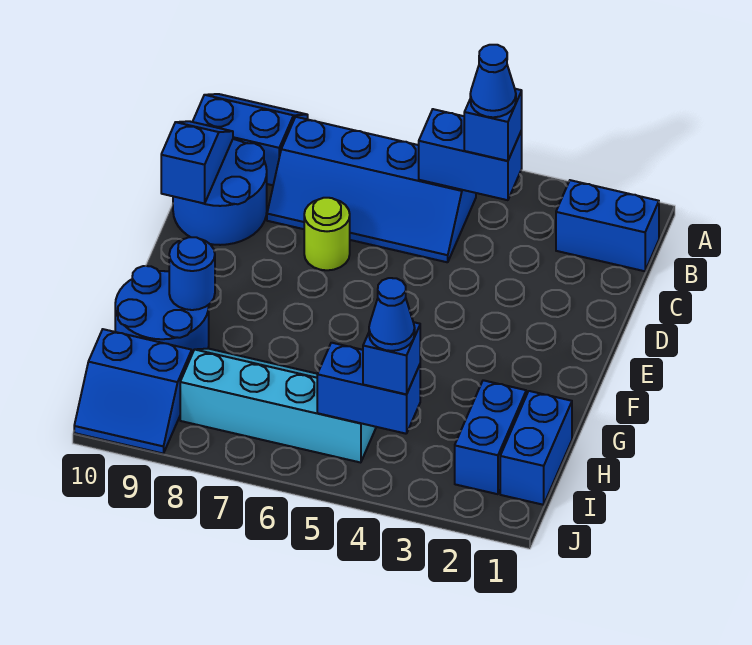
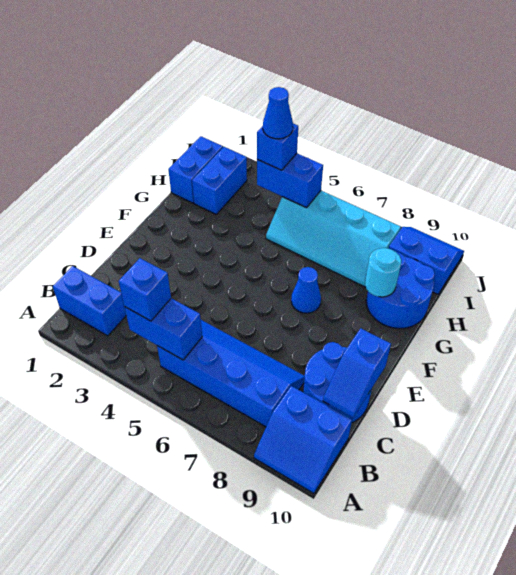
blue cone B4 level 4 -> blue cone F7 level 1
lime round brick D7 level 1 -> none
blue round brick G9 level 2 -> cyan round brick G9 level 2

